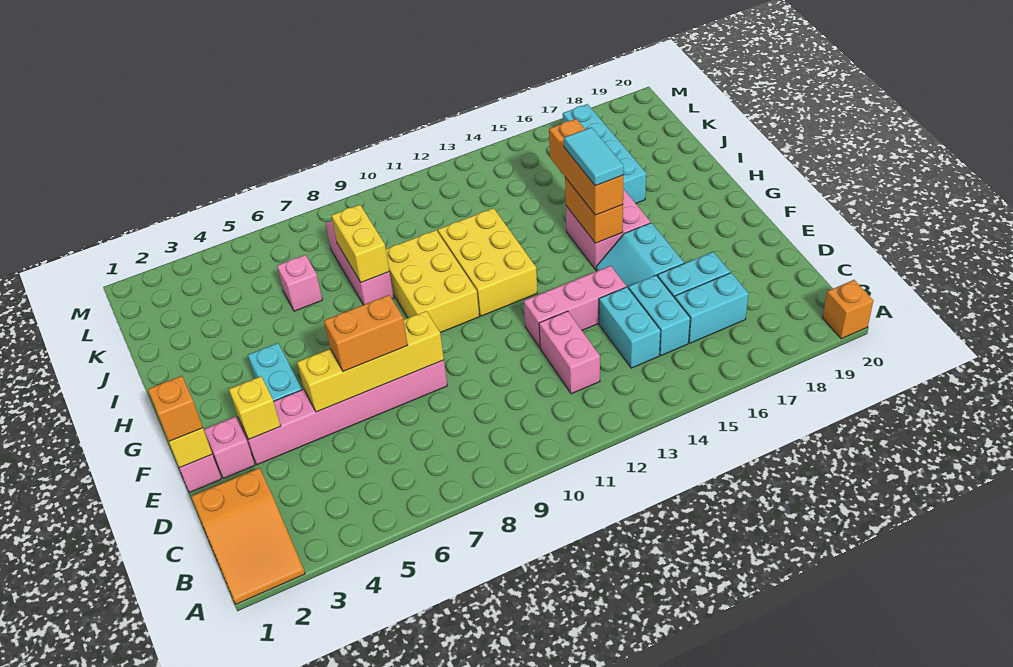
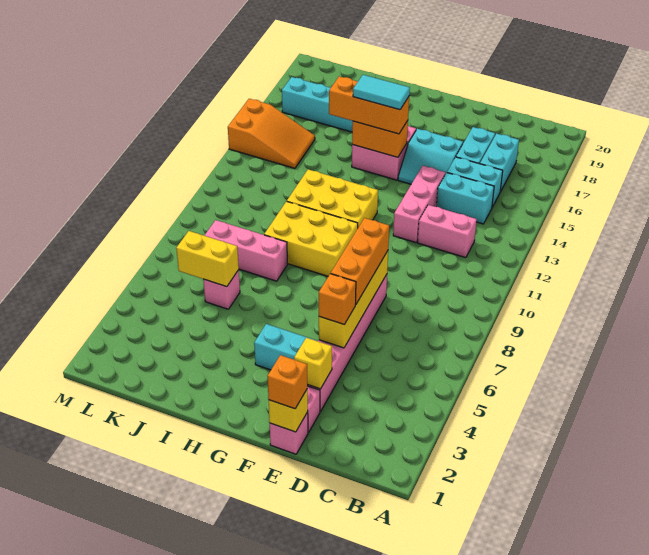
orange slope A1:C2 level 1 top C -> orange slope K14:M15 level 1 top M
orange brick A20 level 1 -> orange brick E5 level 3
orange brick E6:E7 level 3 -> orange brick E6:E8 level 3
yellow brick I8:J8 level 2 -> yellow brick J6:K6 level 2

